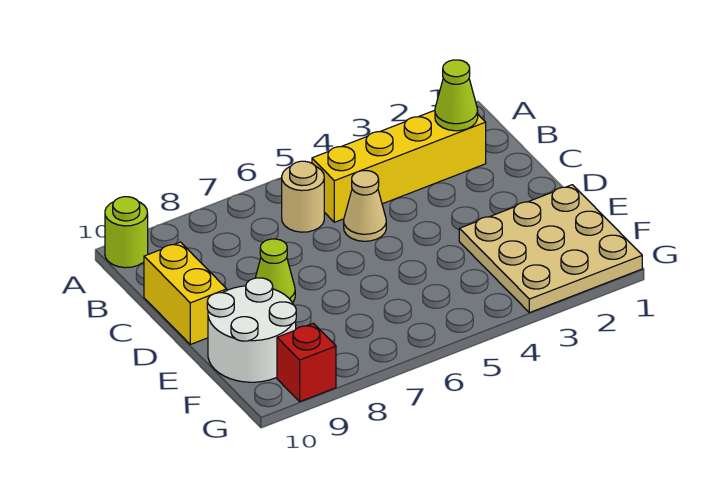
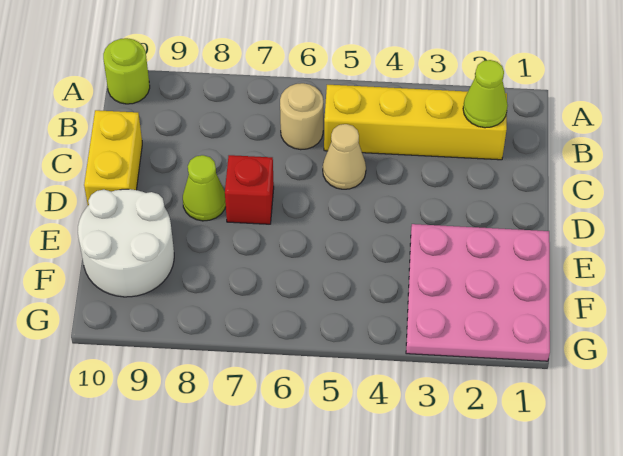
tan plate E1:G3 level 1 -> pink plate E1:G3 level 1
red brick G9 level 1 -> red brick D7 level 1

